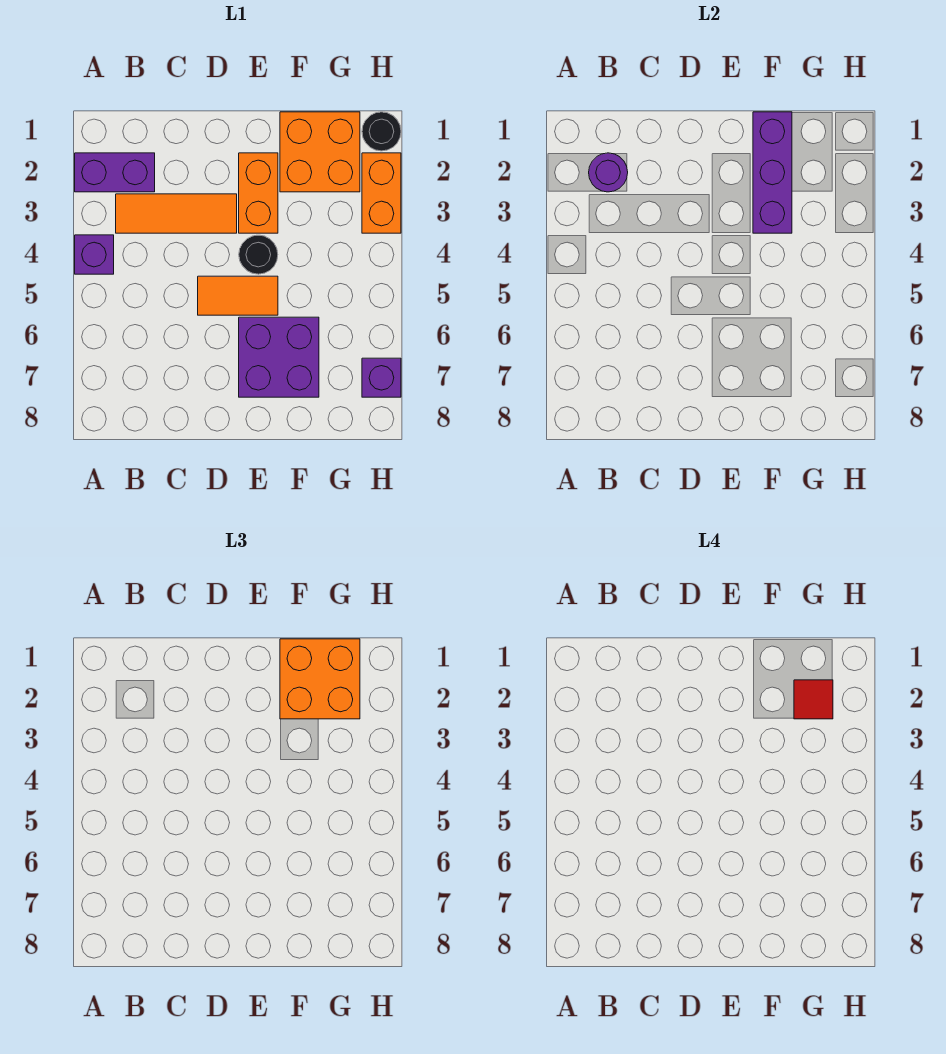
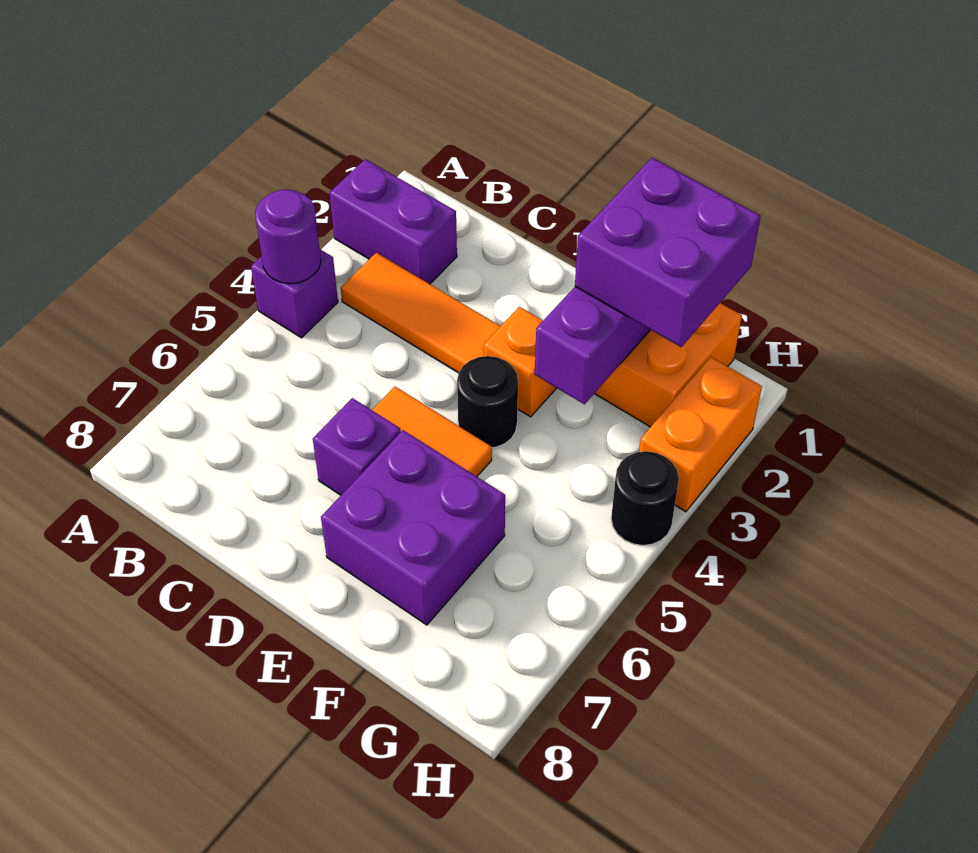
purple round brick B2 level 2 -> purple round brick A4 level 2
orange brick E2:E3 level 1 -> orange brick E3 level 1
orange brick F1:G2 level 3 -> purple brick F1:G2 level 3
red tile G2 level 4 -> none
black round brick H1 level 1 -> black round brick H4 level 1
purple brick H7 level 1 -> purple brick D6 level 1

